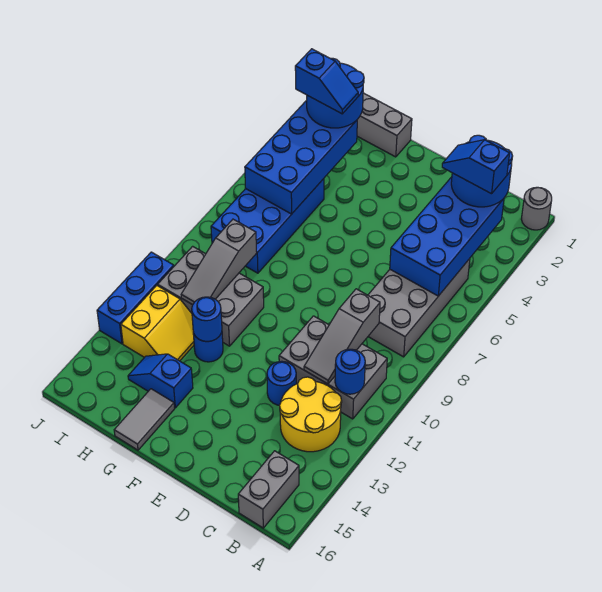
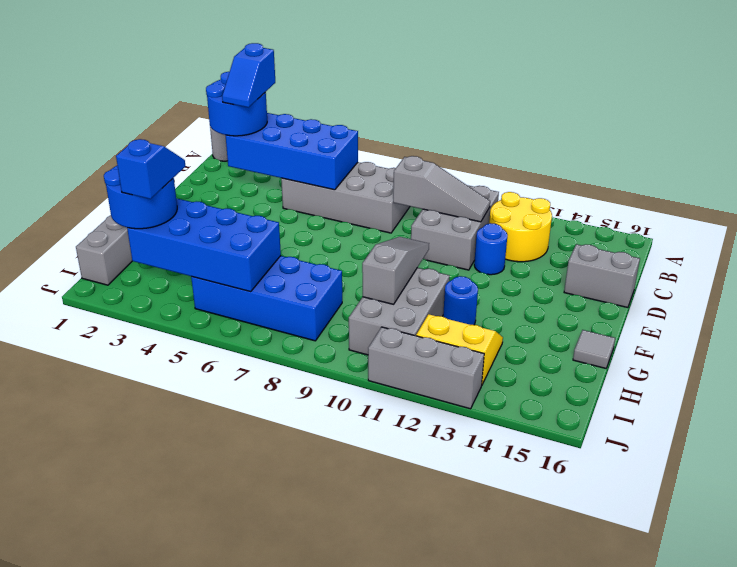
blue round brick B11 level 2 -> none
grey brick B15:B16 level 1 -> grey brick D15:D16 level 1
blue round brick G12 level 2 -> none
blue slope G14:H14 level 1 top G -> none
grey tile G15:G16 level 1 -> grey tile G16 level 1
grey slope H9:H11 level 2 top 9 -> grey slope F10:H10 level 2 top H
blue brick J11:J13 level 1 -> grey brick J11:J13 level 1

